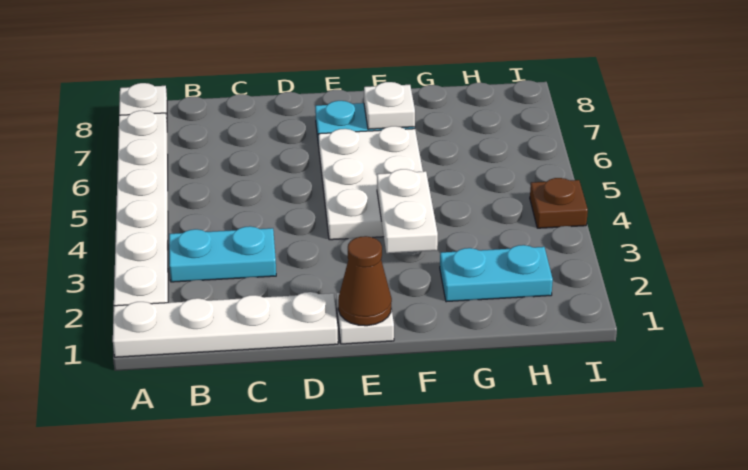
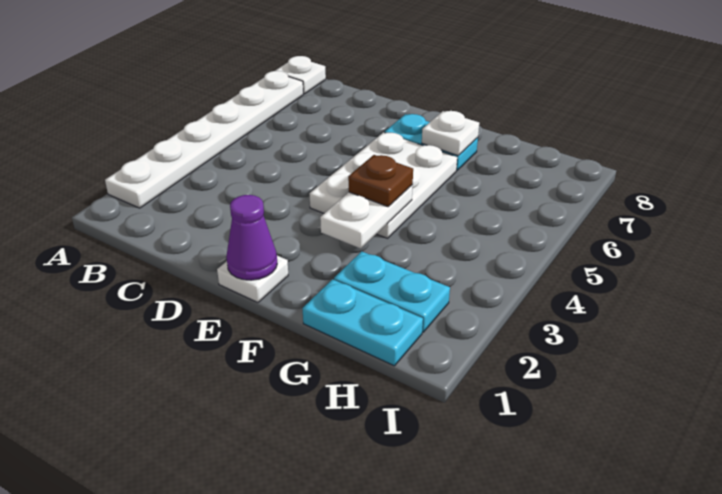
white plate A1:D1 level 1 -> none
cyan plate B3:C3 level 1 -> cyan plate G1:H1 level 1
brown cone E1 level 2 -> purple cone E1 level 2
brown plate I4 level 1 -> brown plate F4 level 3

